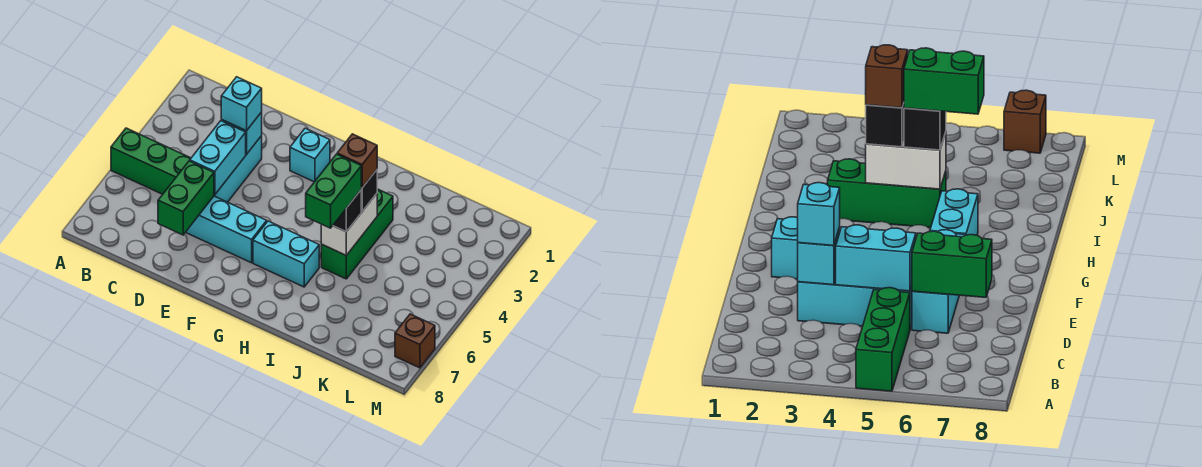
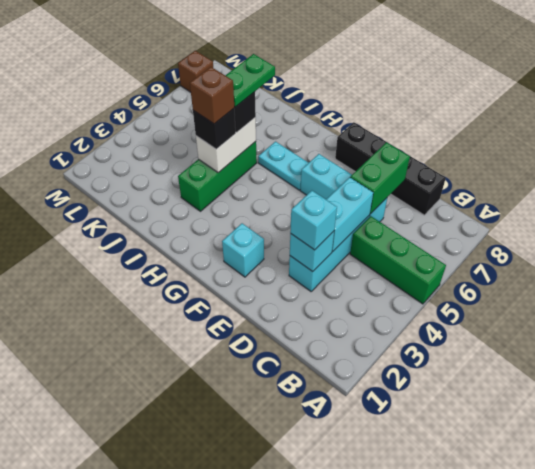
none -> black brick C8:F8 level 1
cyan brick G6:H6 level 1 -> cyan plate G6:H6 level 1
green brick I5:I6 level 4 -> green plate I5:I6 level 4

